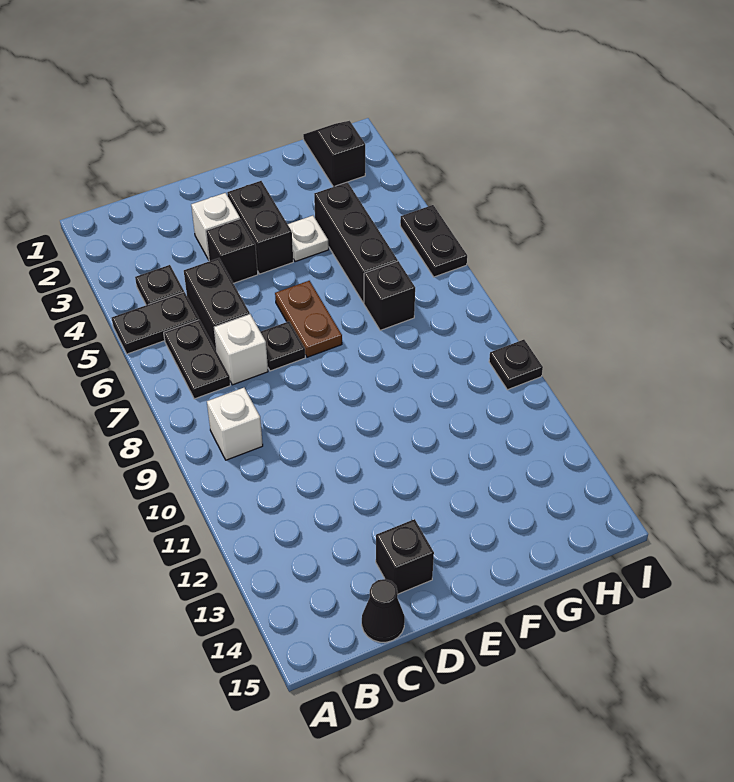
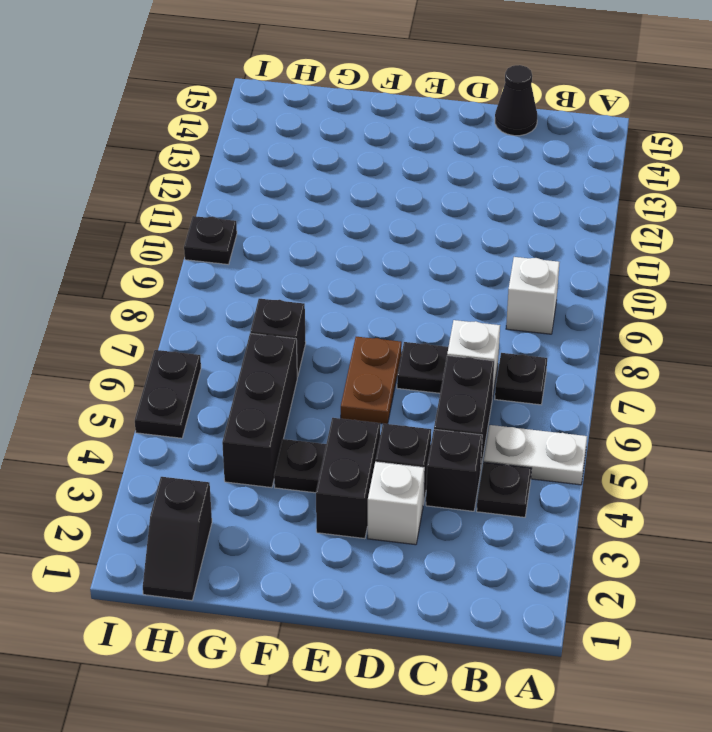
black plate A5:B5 level 1 -> white plate A5:B5 level 1
black plate B6:B7 level 1 -> black plate B7 level 1
black brick D14 level 1 -> black brick C4 level 1
white plate F4 level 1 -> black plate F4 level 1

